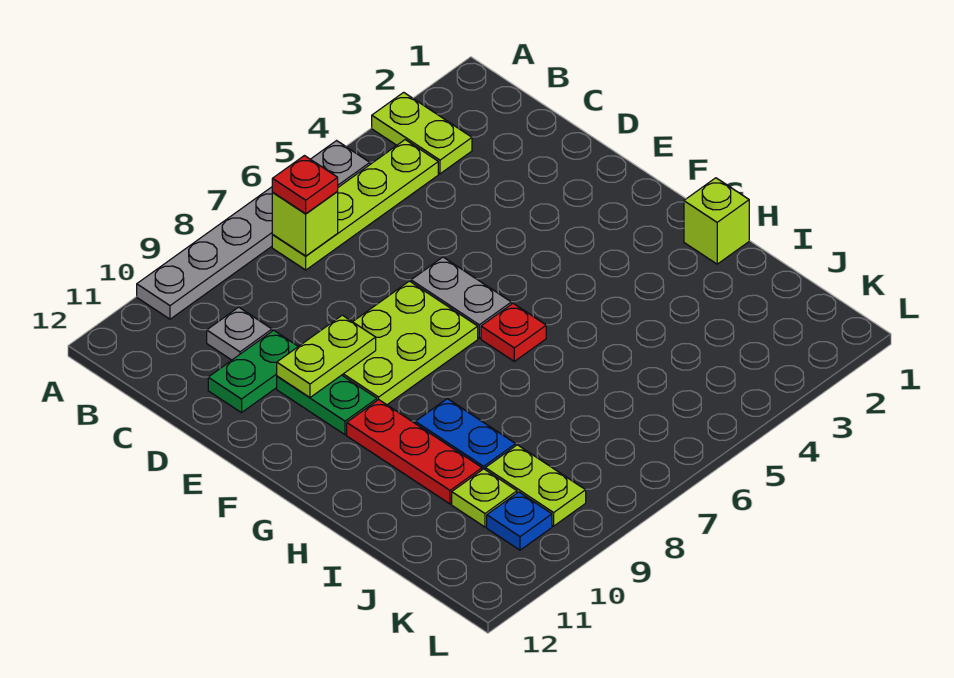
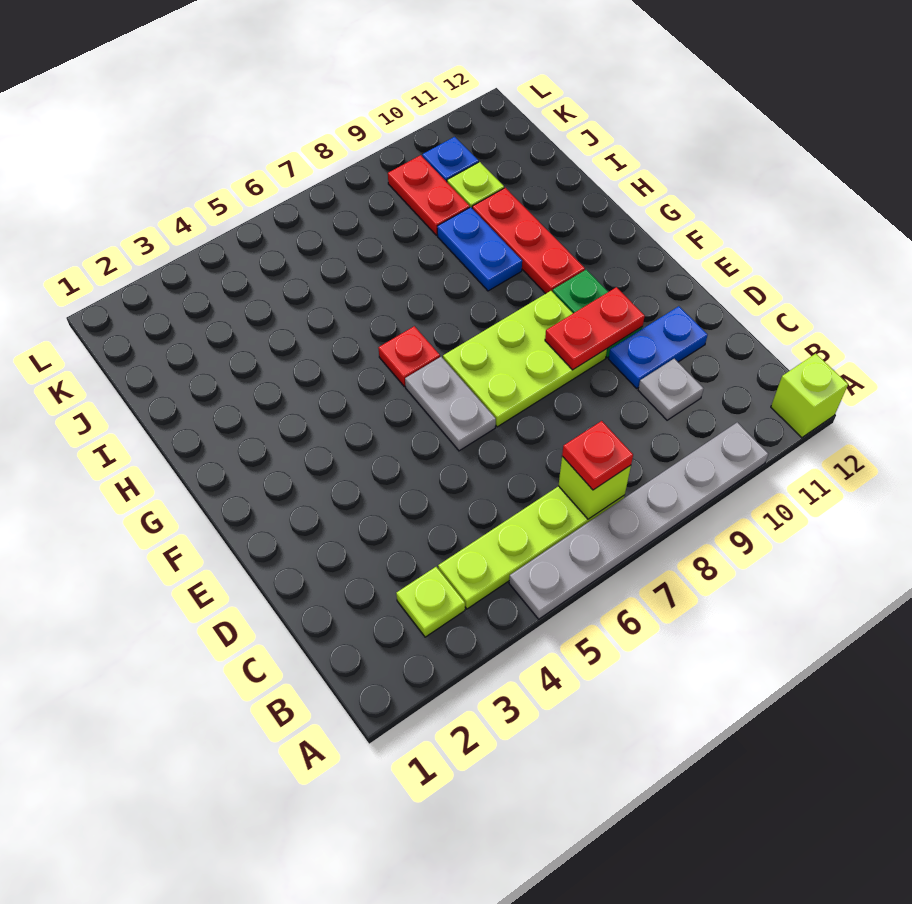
lime plate A3:B3 level 1 -> lime plate B3 level 1
green plate D10:D11 level 1 -> blue plate D10:D11 level 1
lime plate E9:E10 level 2 -> red plate E9:E10 level 2
lime brick H1 level 1 -> lime brick A12 level 1
lime plate J9:K9 level 1 -> red plate J9:K9 level 1

